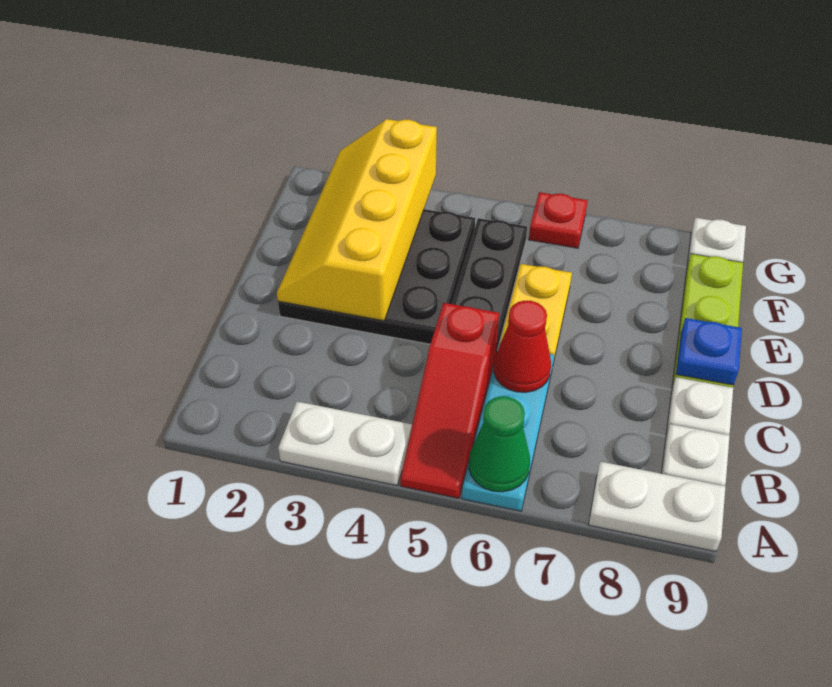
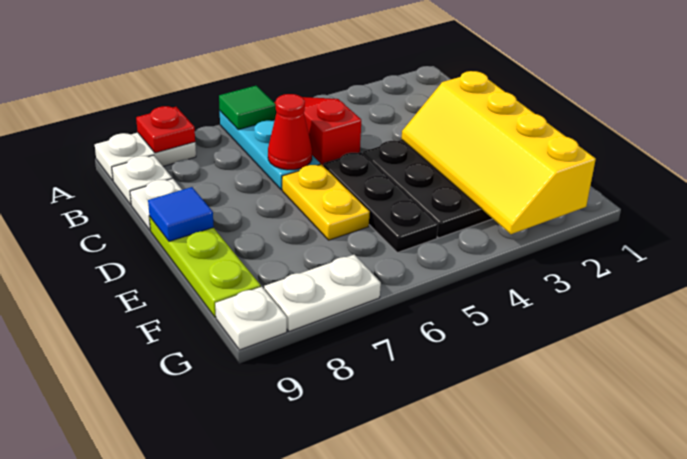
white plate A3:A4 level 1 -> white plate G7:G8 level 1
green cone A6 level 2 -> green tile A6 level 2
yellow slope D2:G3 level 2 top 3 -> yellow slope D2:G3 level 2 top 2
blue plate D9 level 2 -> blue tile D9 level 2
red plate G6 level 1 -> red plate A8 level 2

